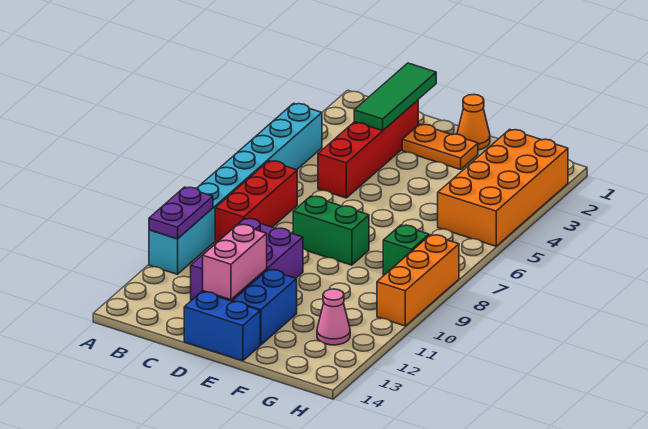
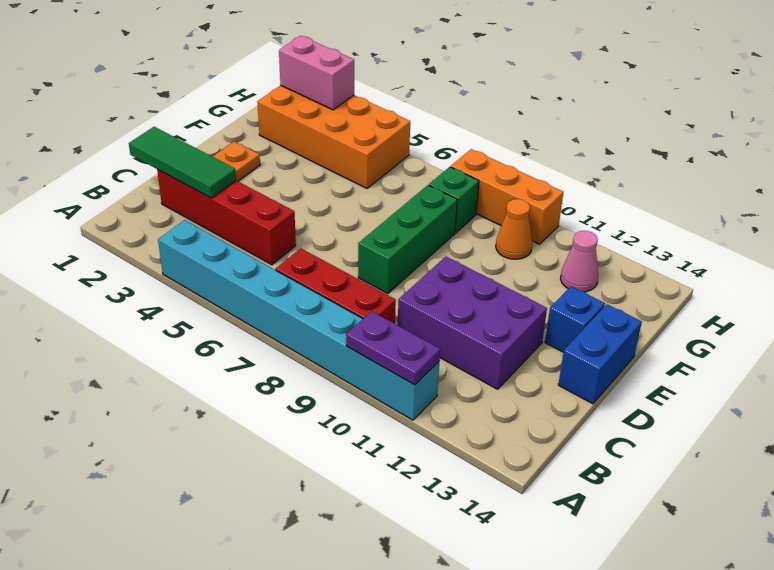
green brick D8:E8 level 1 -> green brick D8:F8 level 1
pink brick D12:D13 level 2 -> pink brick H2:H3 level 2
orange cone E1 level 1 -> orange cone G10 level 1
blue brick E12:E13 level 1 -> blue brick E13 level 1

